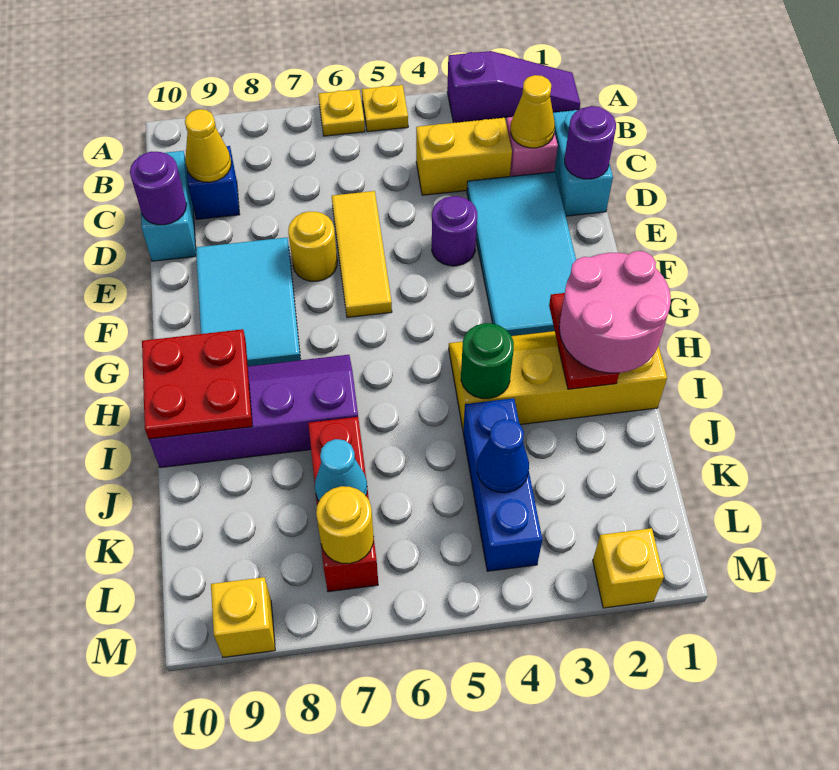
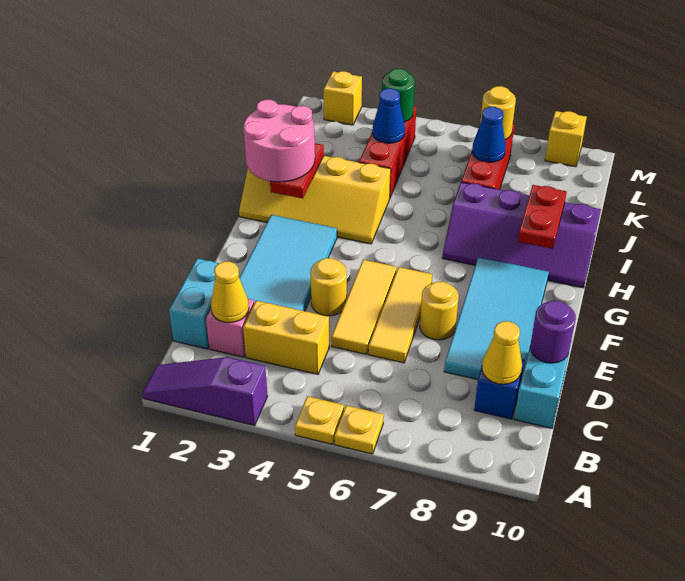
purple round brick D1 level 2 -> none
none -> yellow tile D5:F5 level 1
purple round brick E4 level 1 -> yellow round brick E4 level 1
cyan tile E8:G9 level 1 -> cyan tile D8:G9 level 1
red plate H9:I10 level 2 -> red plate H9:I9 level 2
green round brick I4 level 2 -> green round brick L4 level 2
blue brick J4:L4 level 1 -> red brick J4:L4 level 1
cyan cone K7 level 2 -> blue cone K7 level 2

